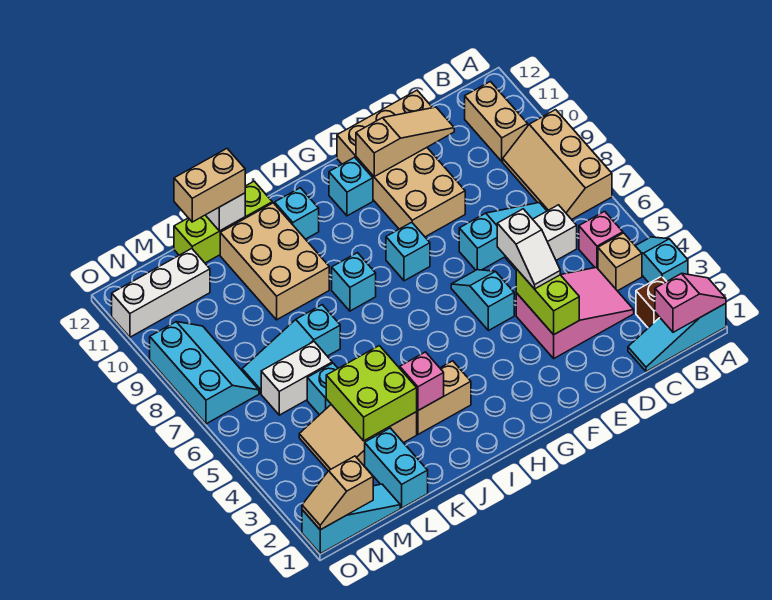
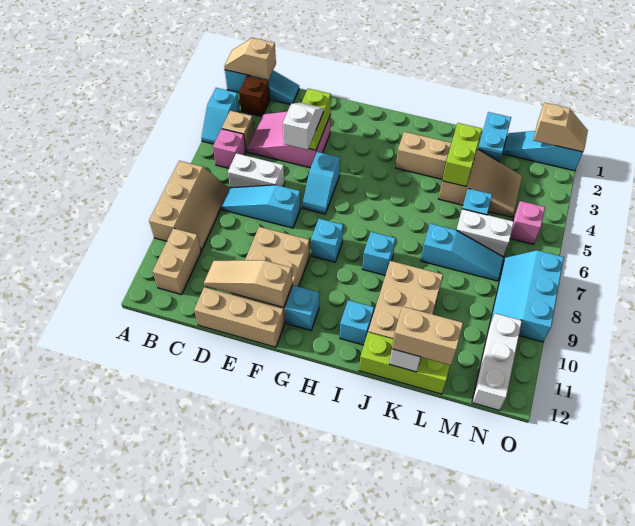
pink slope A1:B1 level 2 top B -> tan slope A1:B1 level 2 top B
pink brick J3 level 2 -> pink brick N5 level 1
lime brick K3:L4 level 2 -> lime brick K3:K4 level 2
white brick M11:O11 level 1 -> white brick N10:N12 level 1

